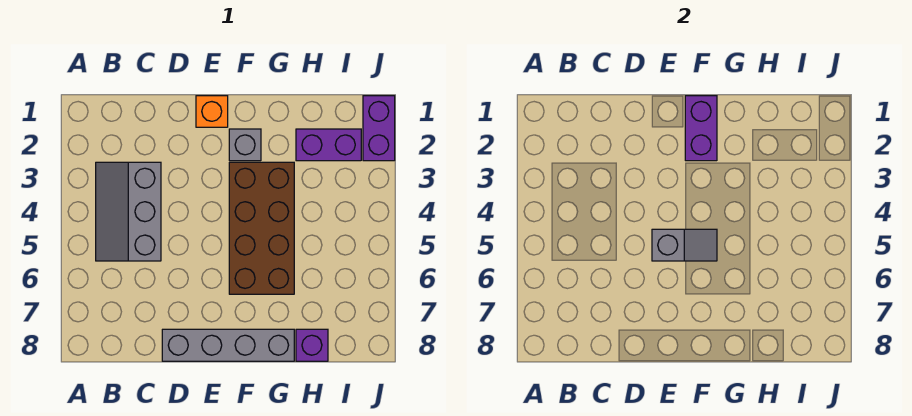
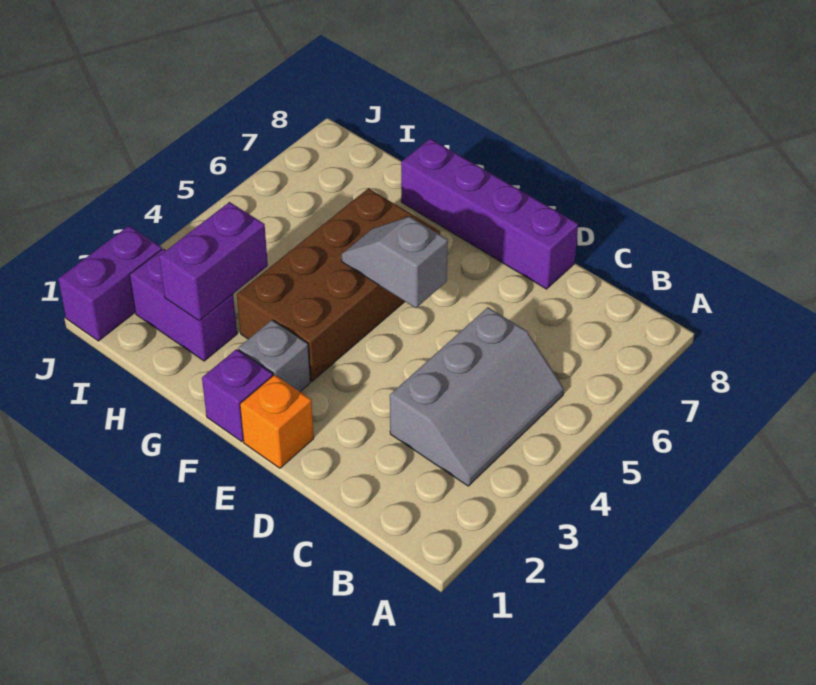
grey brick D8:G8 level 1 -> purple brick D8:G8 level 1
purple brick F1:F2 level 2 -> purple brick H2:H3 level 2
purple brick H8 level 1 -> purple brick F1 level 1

